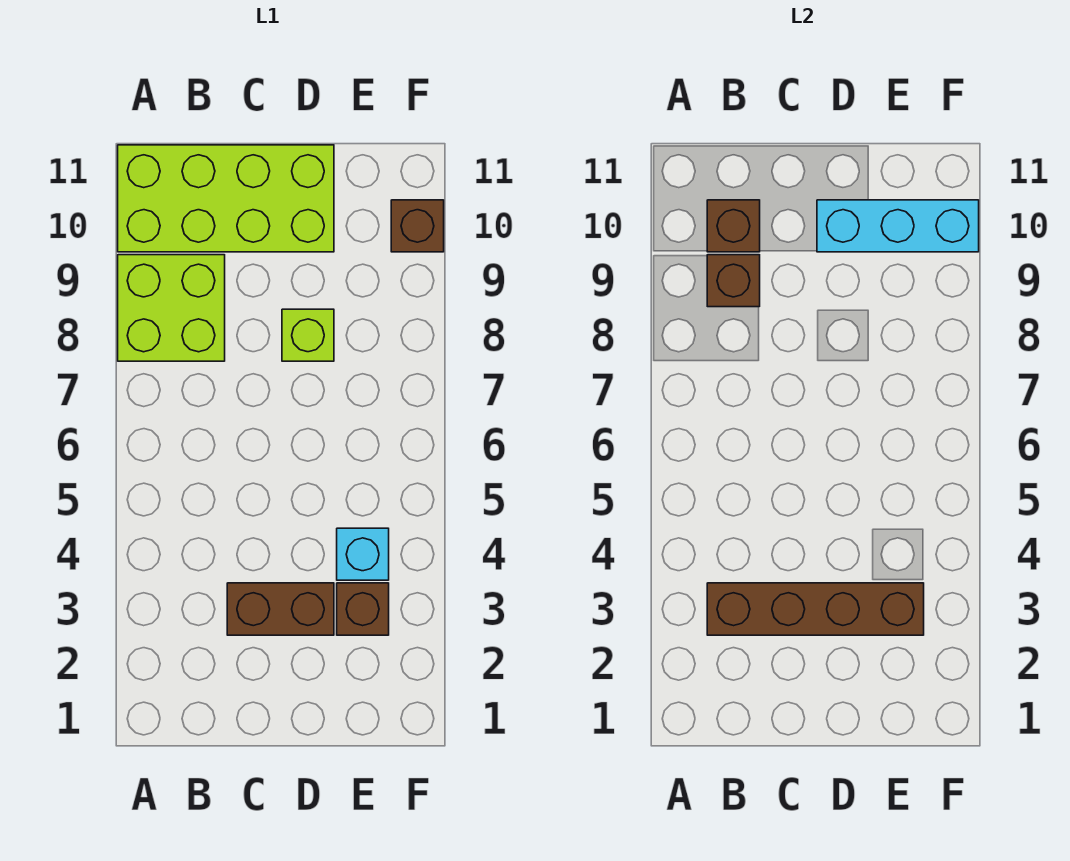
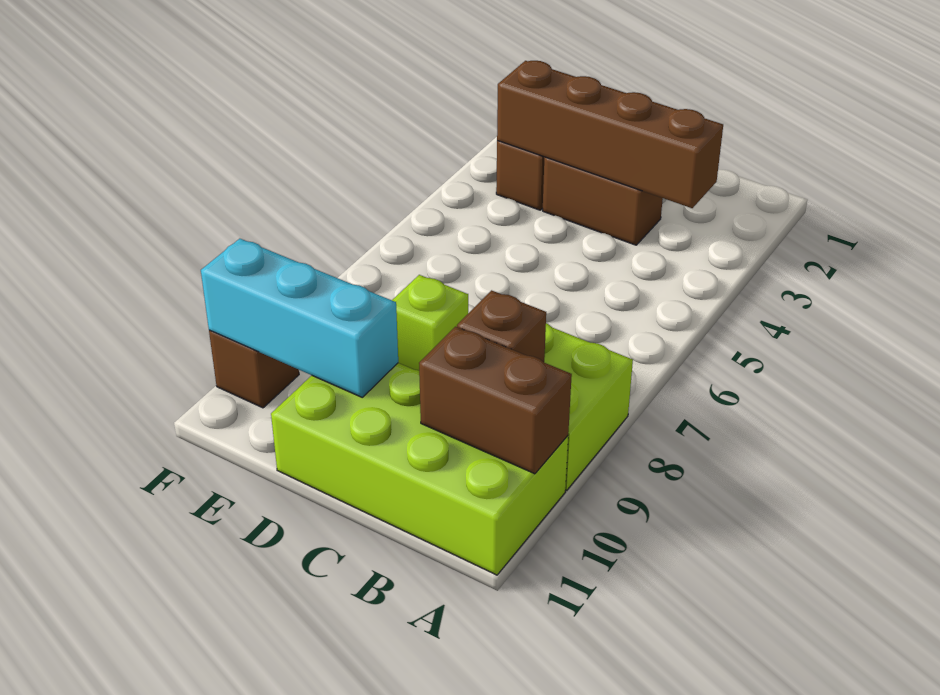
brown brick B10 level 2 -> brown brick A10:B10 level 2
cyan brick E4 level 1 -> none

